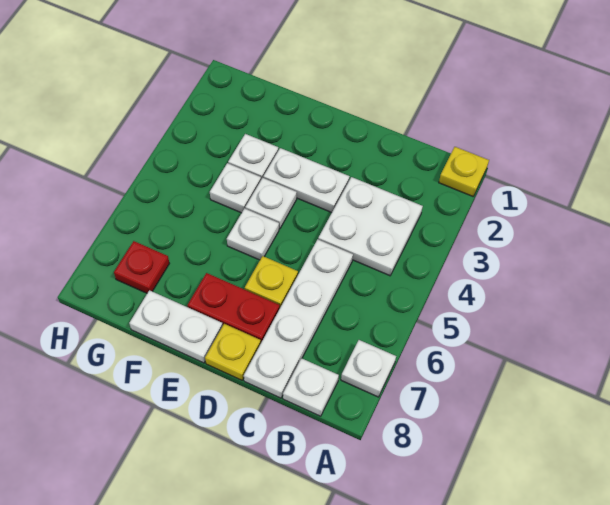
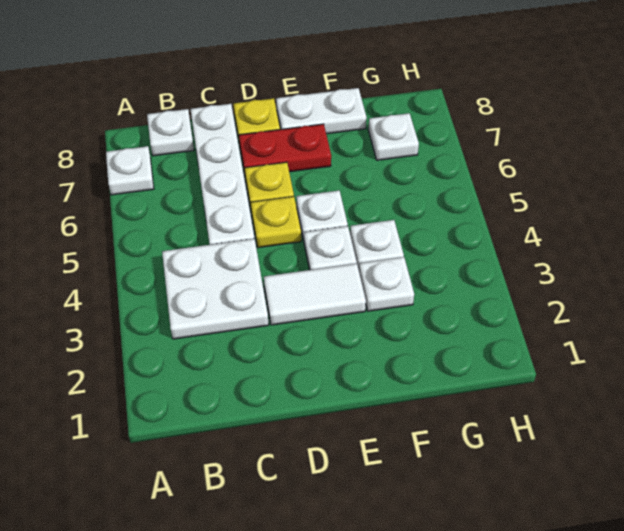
yellow plate A1 level 1 -> yellow plate D5 level 1
white plate D3:E3 level 1 -> white tile D3:E3 level 1
red plate G7 level 1 -> white plate G7 level 1

